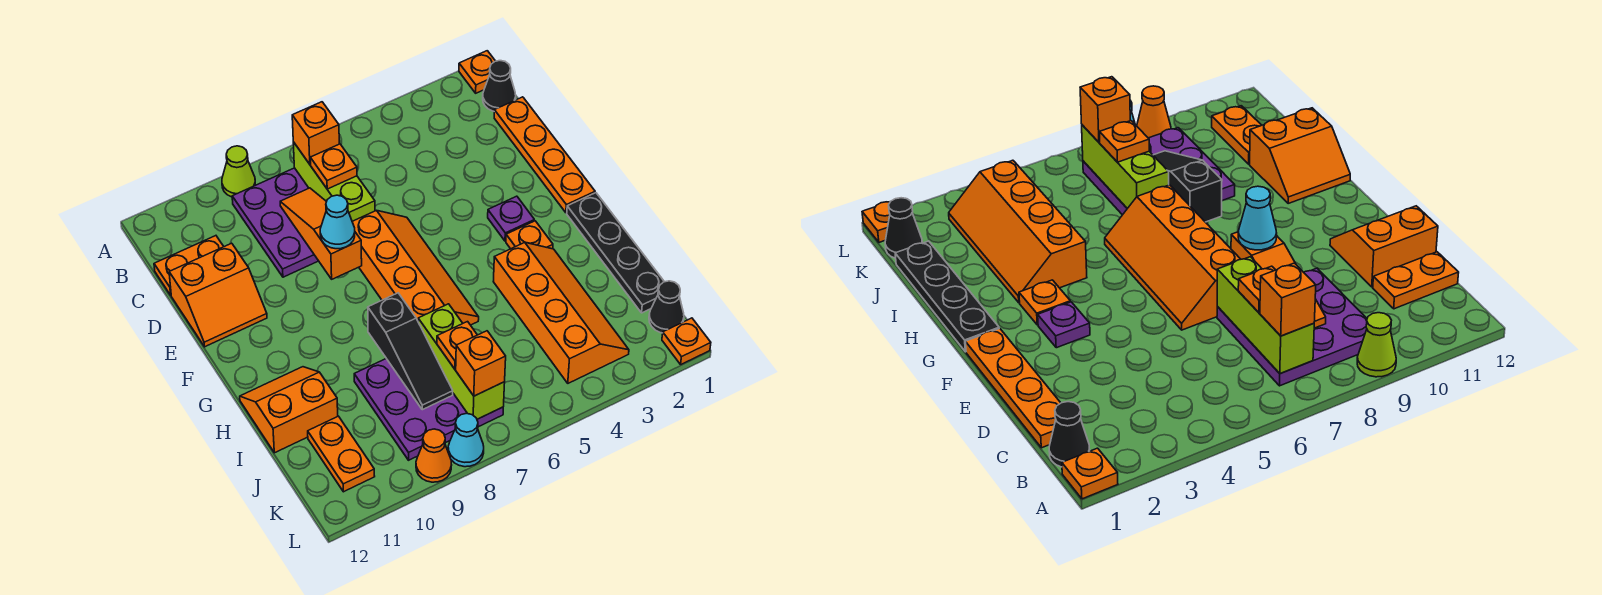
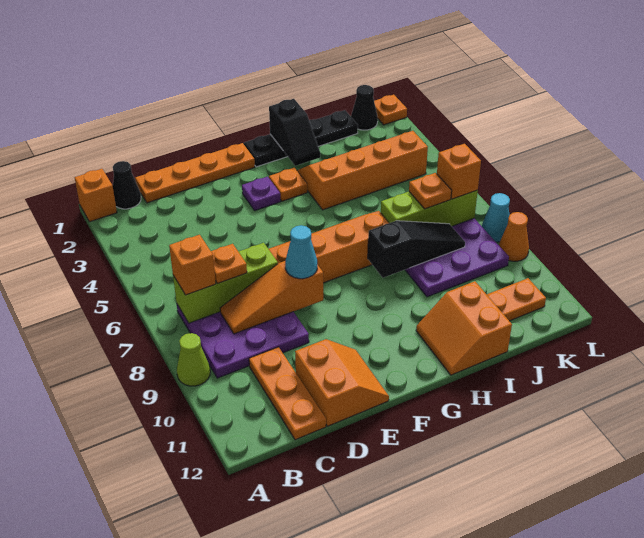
orange plate A1 level 1 -> orange brick A1 level 1
orange plate C11:C12 level 1 -> orange plate C10:C12 level 1
none -> black slope H1:H2 level 2 top 1

